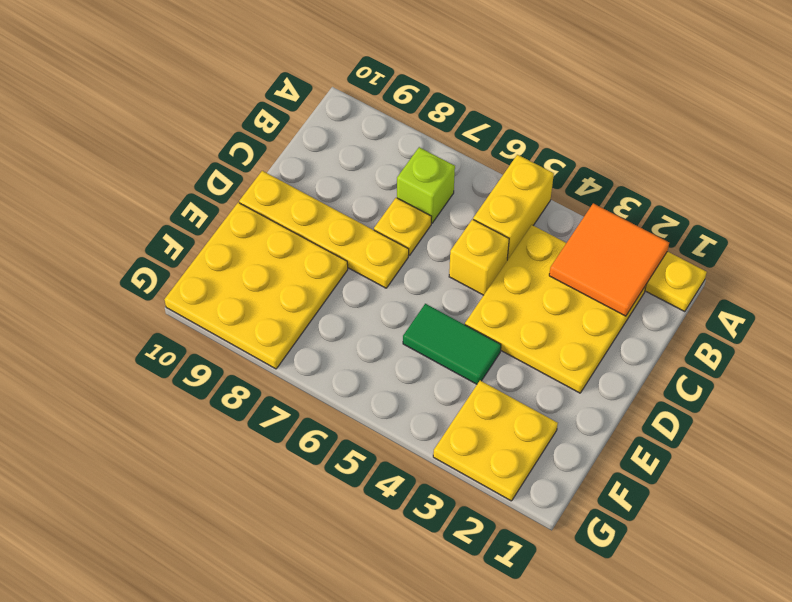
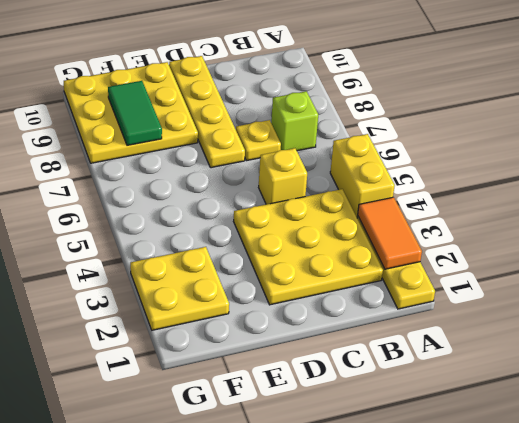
orange tile A2:B3 level 2 -> orange tile A2:A3 level 2
yellow brick A5:B5 level 1 -> yellow brick A4:A5 level 1
green tile E4:E5 level 1 -> green tile F8:F9 level 2

